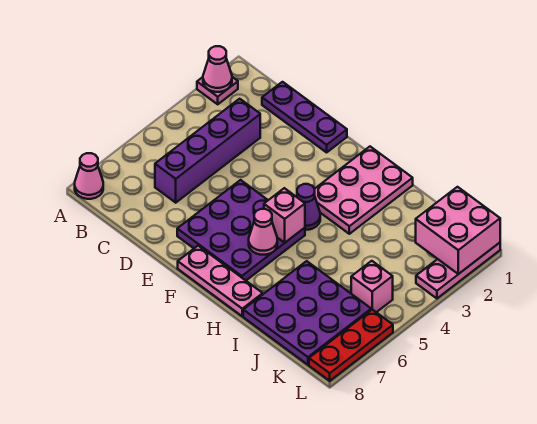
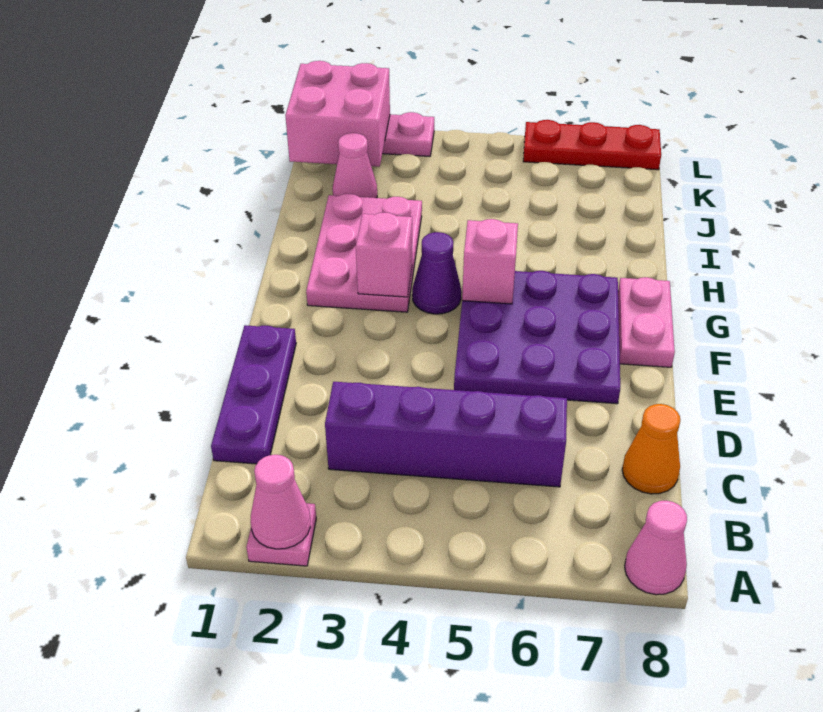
none -> orange cone C8 level 1
pink plate F8:H8 level 1 -> pink plate F8:G8 level 1
pink plate G1:H3 level 1 -> pink plate G2:I3 level 1
pink cone G6 level 2 -> pink cone J2 level 1
purple plate I6:K8 level 1 -> none
pink brick K5 level 1 -> pink brick G3 level 2

